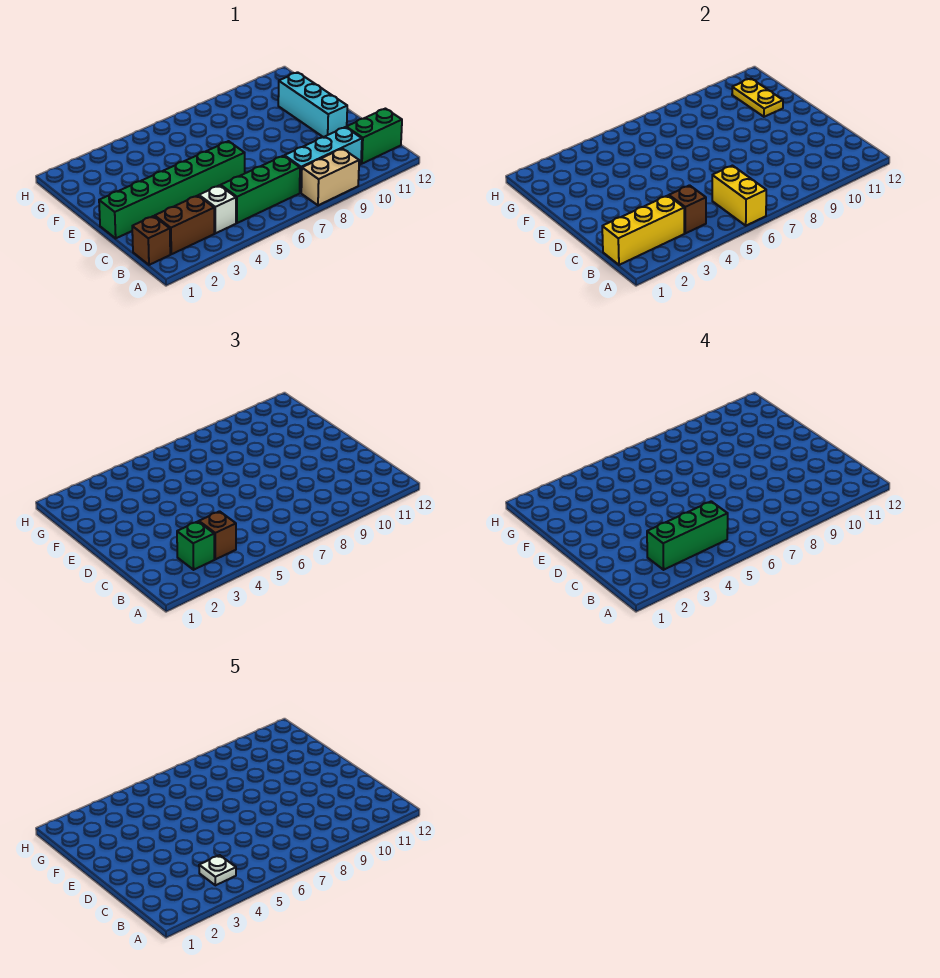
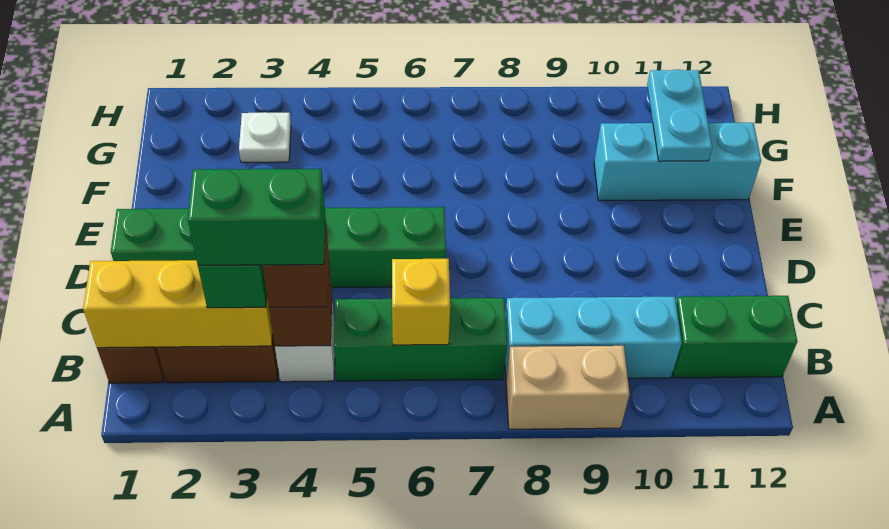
yellow brick A6:B6 level 2 -> yellow brick B6 level 2
green brick B3:B5 level 4 -> green brick B3:B4 level 4
white plate B4 level 5 -> white plate G3 level 1
cyan brick D11:F11 level 1 -> cyan brick F10:F12 level 1
yellow plate F11:G11 level 2 -> cyan plate F11:G11 level 2

